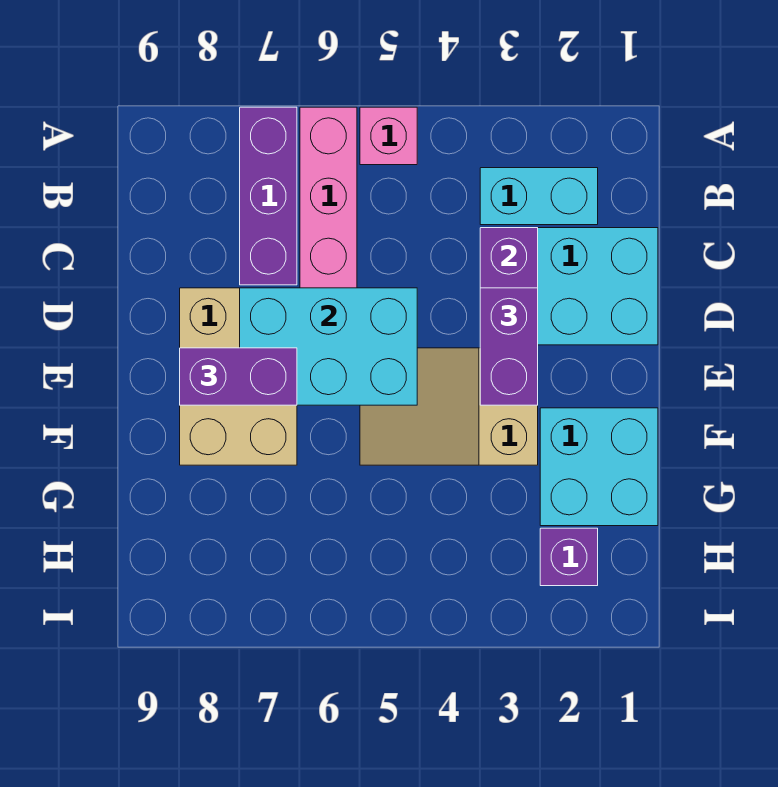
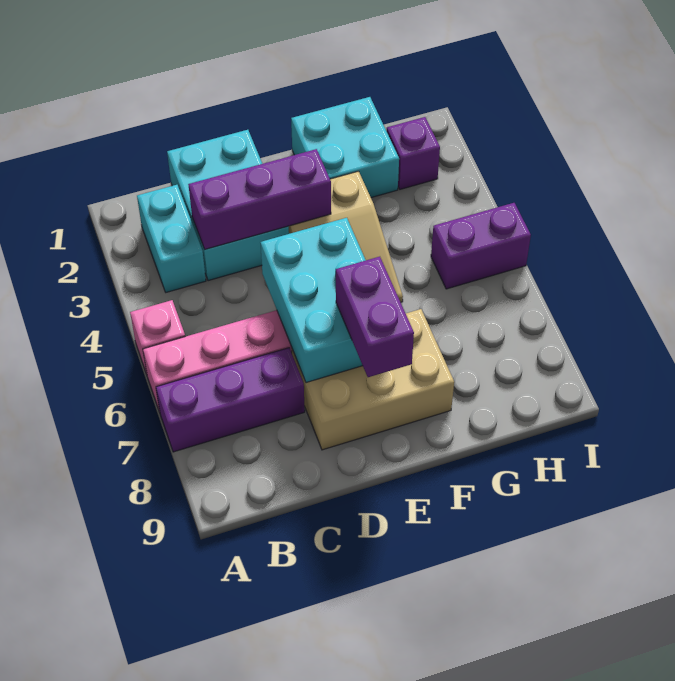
purple brick D3:E3 level 3 -> purple brick H5:I5 level 1

